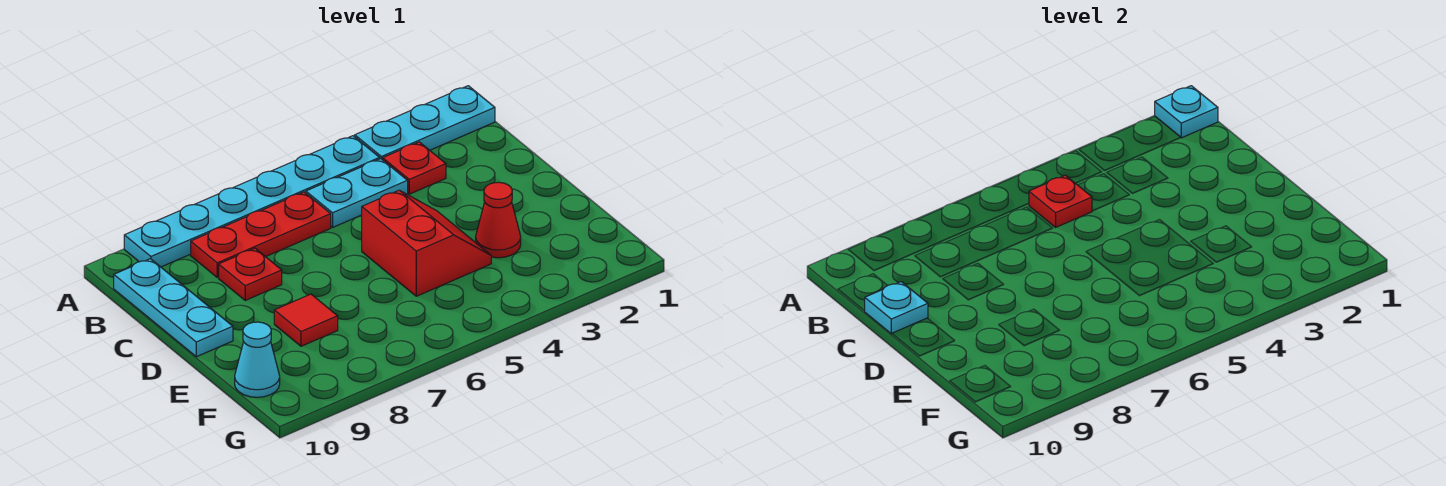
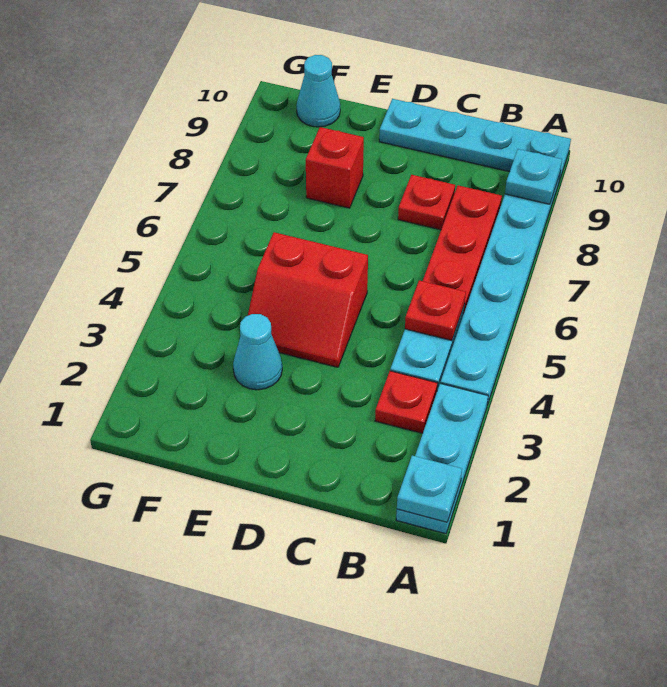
cyan plate B10:D10 level 1 -> cyan plate A10:D10 level 1
cyan plate C10 level 2 -> cyan plate A9 level 2
red cone E3 level 1 -> cyan cone E3 level 1
red tile E8 level 1 -> red brick E8 level 1

